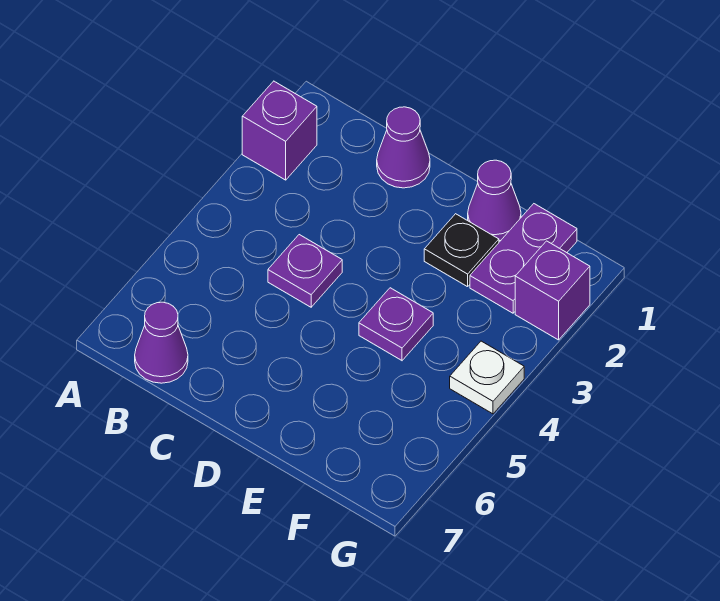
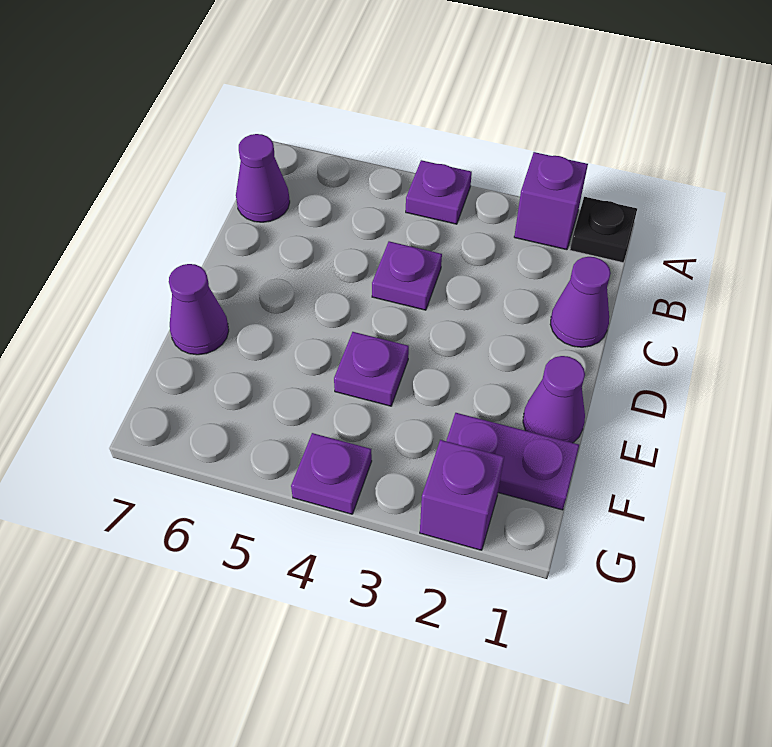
none -> purple plate A4 level 1
black plate E2 level 1 -> black plate A1 level 1
none -> purple cone E7 level 1
white plate G4 level 1 -> purple plate G4 level 1

